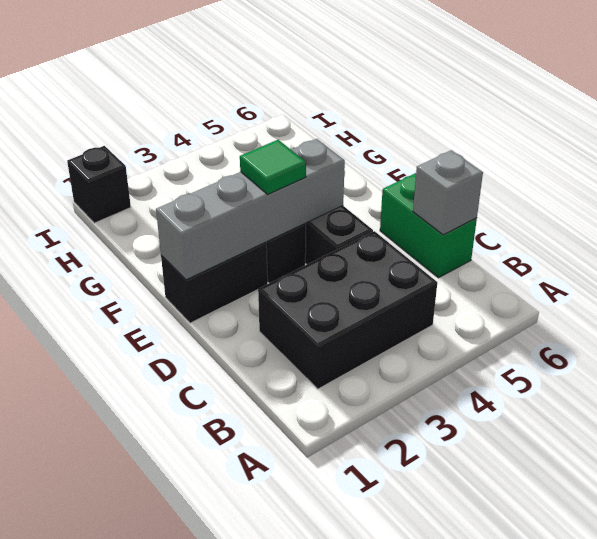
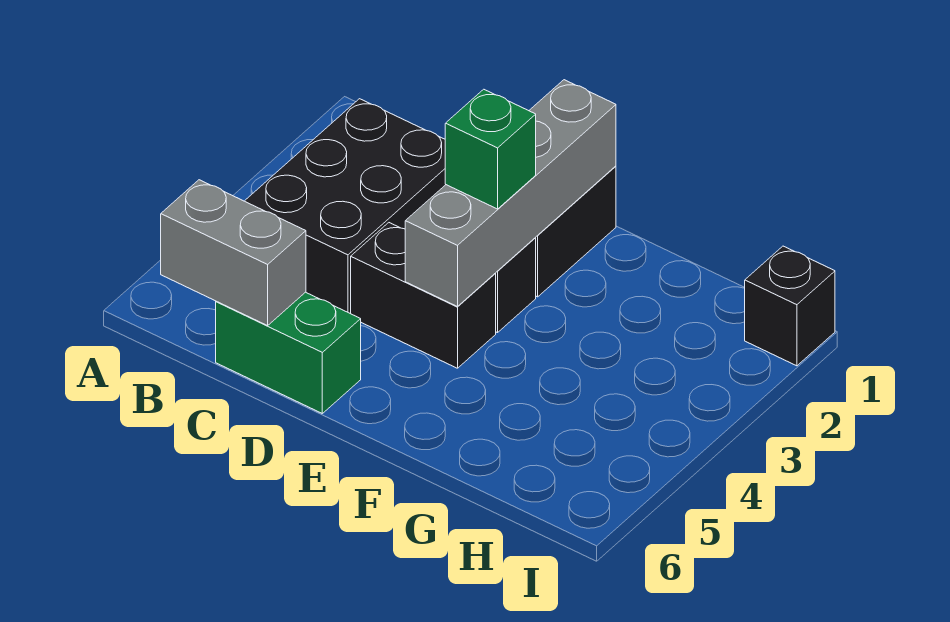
grey brick C6 level 2 -> grey brick B6:C6 level 2
green tile E3 level 3 -> green brick E3 level 3

